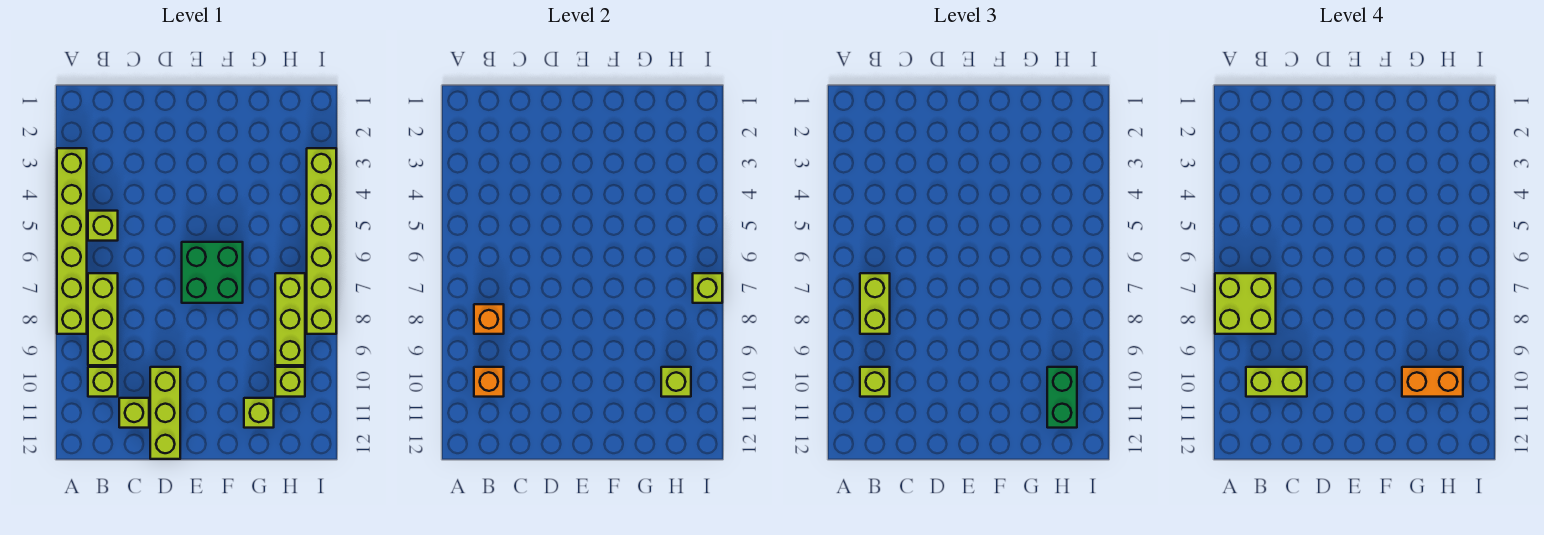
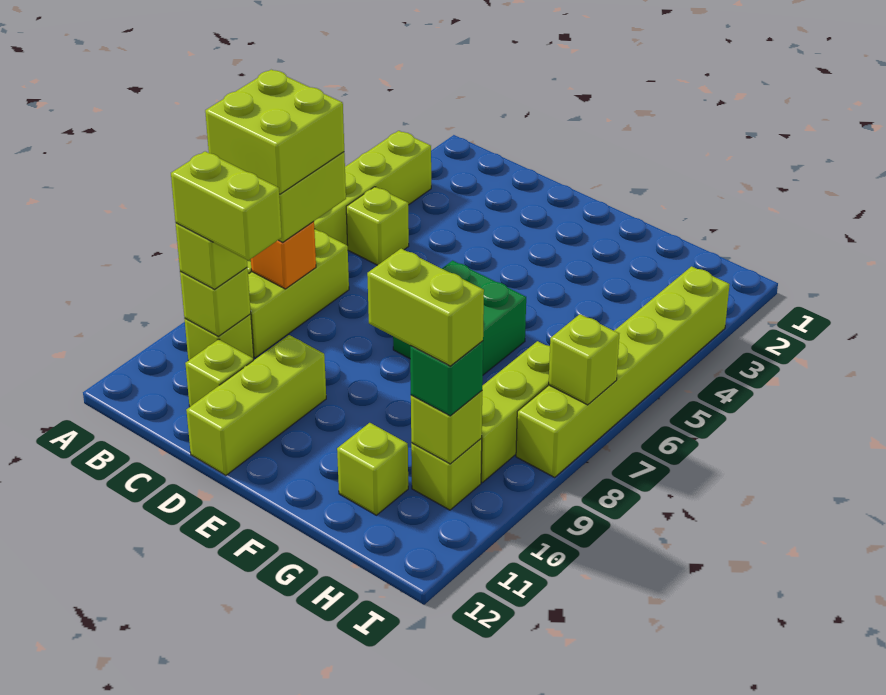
orange brick B10 level 2 -> lime brick B10 level 2
orange brick G10:H10 level 4 -> lime brick G10:H10 level 4
green brick H10:H11 level 3 -> green brick H10 level 3

